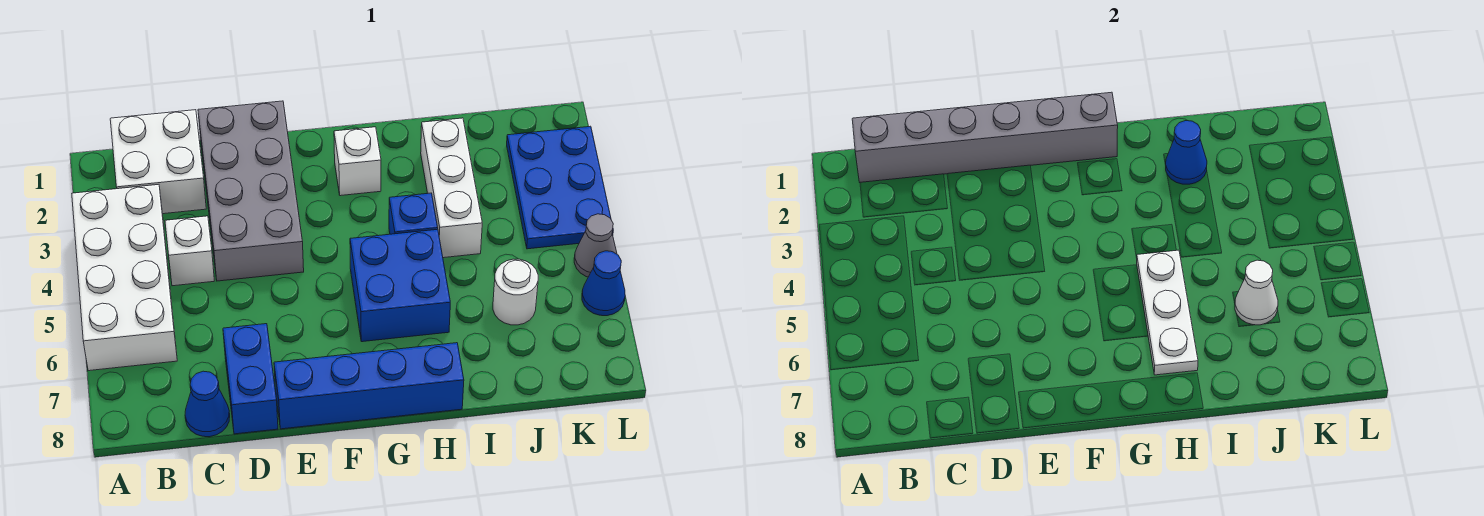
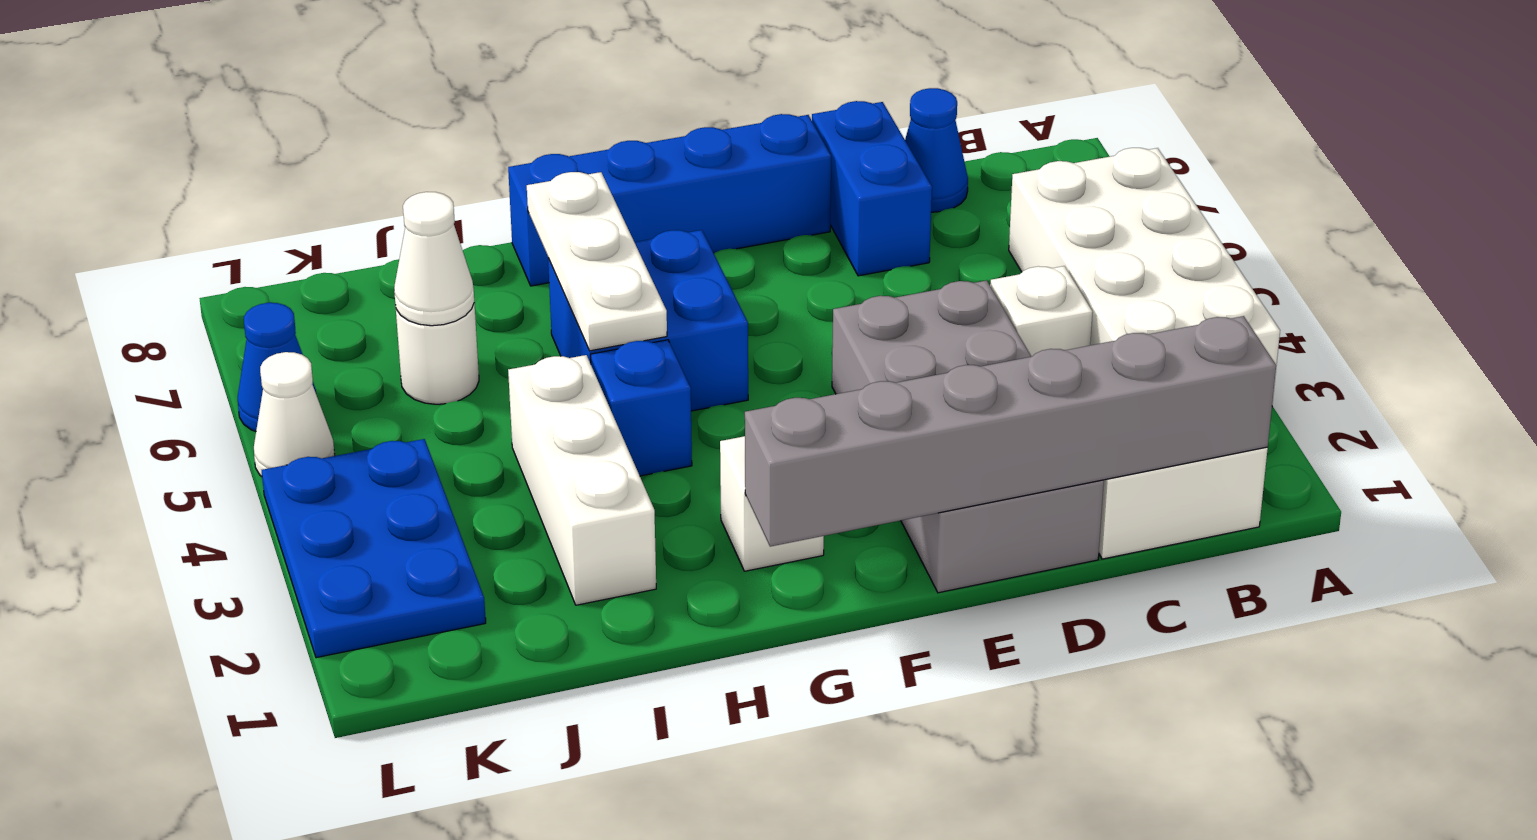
blue cone I2 level 2 -> none
grey cone L5 level 1 -> white cone L5 level 1

